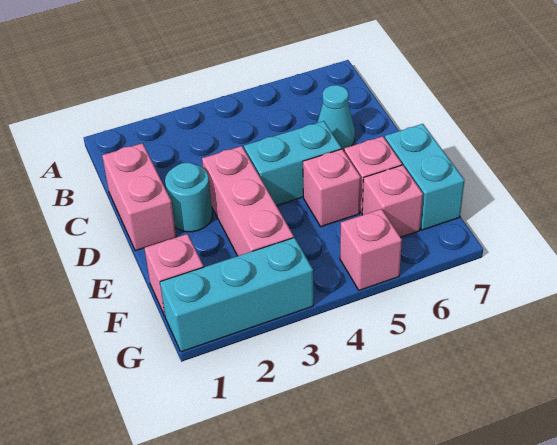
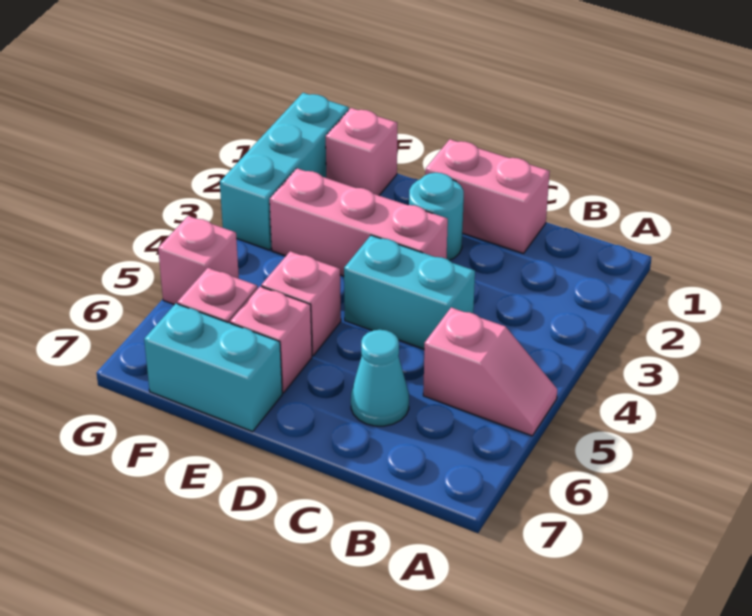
none -> pink slope A5:B5 level 1 top B
cyan brick D4:D5 level 1 -> cyan brick C4:D4 level 1

